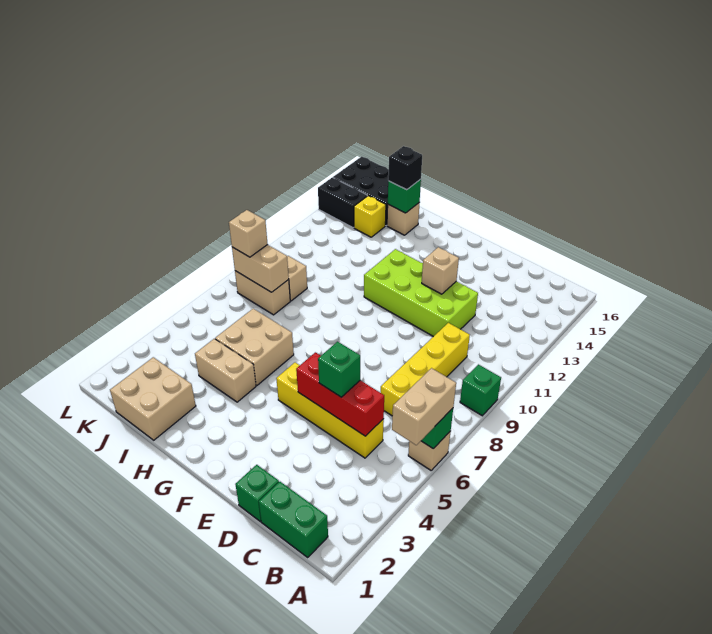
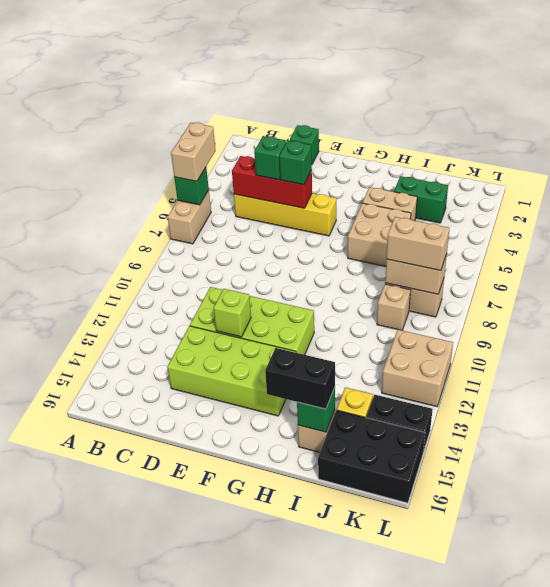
tan brick A6 level 1 -> tan brick A6:A7 level 1
green brick A9 level 1 -> green brick E5 level 3
green brick B1:C1 level 1 -> green brick I3:J3 level 1
yellow brick C7:C10 level 1 -> none
none -> lime brick D13:G14 level 1
tan brick E12 level 2 -> lime brick E12 level 2
tan brick I1:J2 level 1 -> tan brick K11:L12 level 1
black brick I15 level 3 -> black brick H15:I15 level 3
tan brick K8 level 3 -> tan brick J8:K8 level 3

